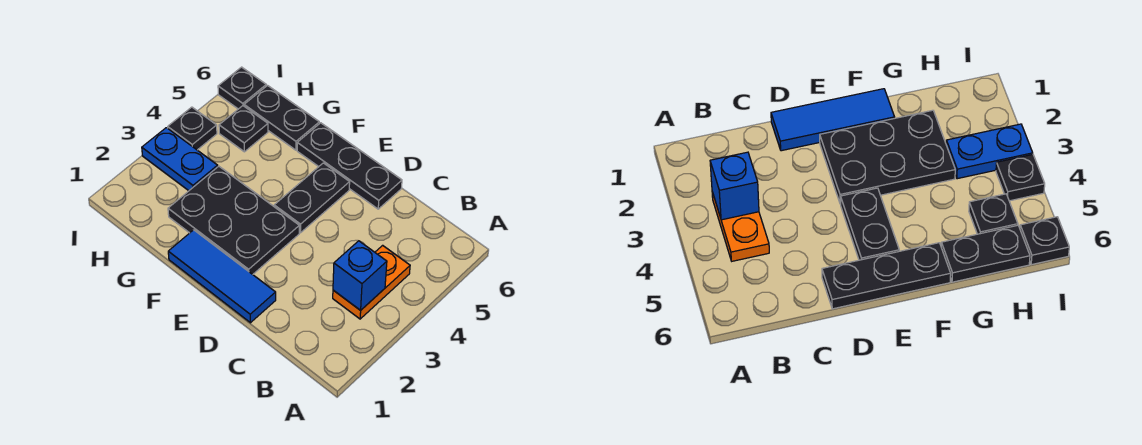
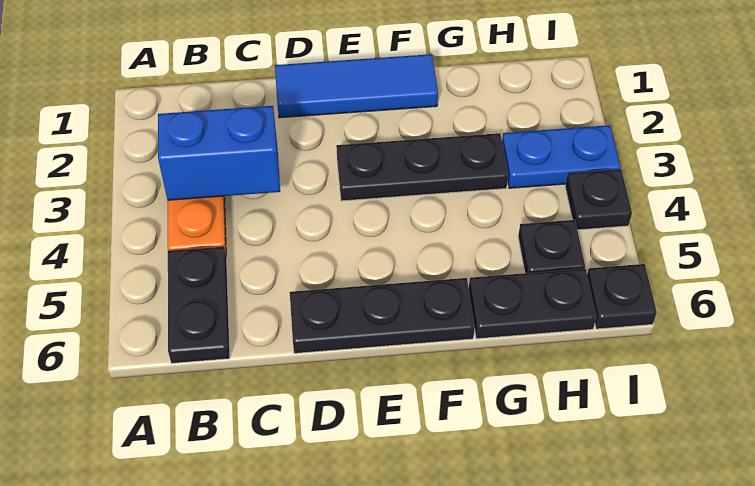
blue brick B3 level 2 -> blue brick B3:C3 level 2
black plate E2:G3 level 1 -> black plate E3:G3 level 1
black plate E4:E5 level 1 -> black plate B5:B6 level 1

